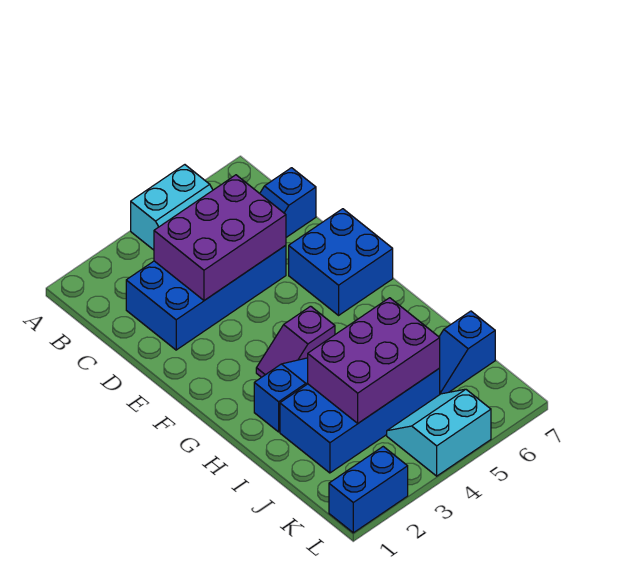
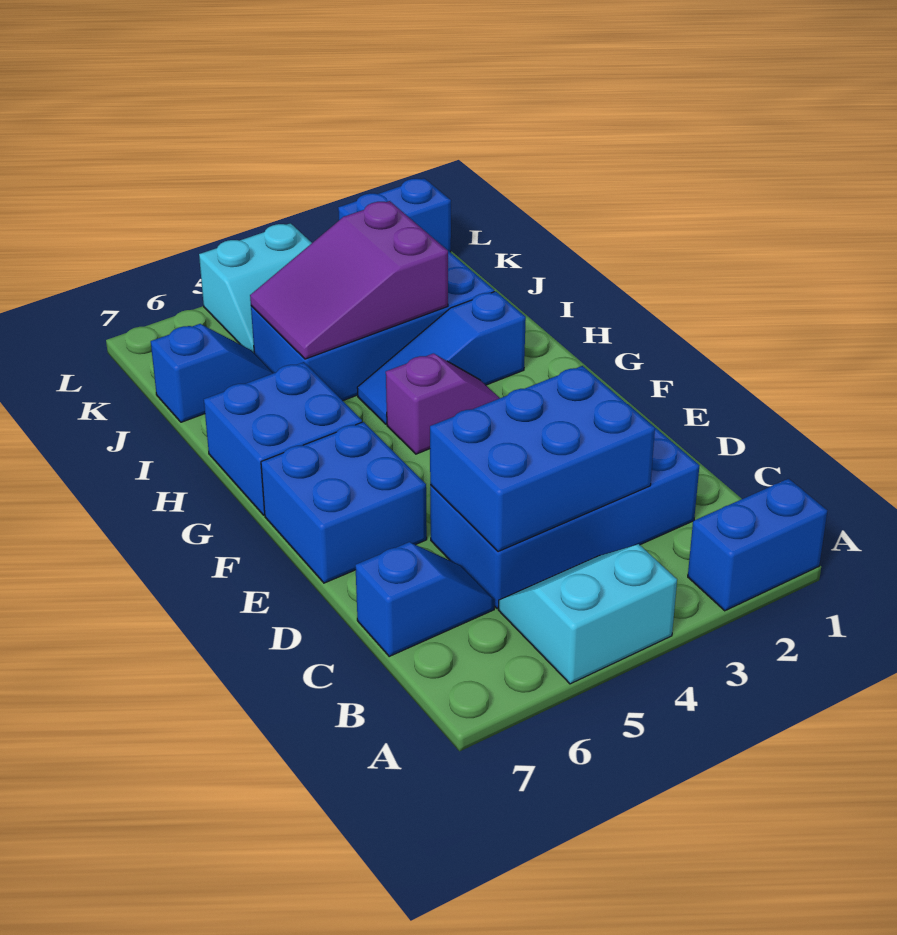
none -> blue brick A1:A2 level 1
purple brick C3:D5 level 2 -> blue brick C3:D5 level 2
none -> blue brick G6:H7 level 1
purple brick I3:J5 level 2 -> purple slope I3:J5 level 2 top 3

